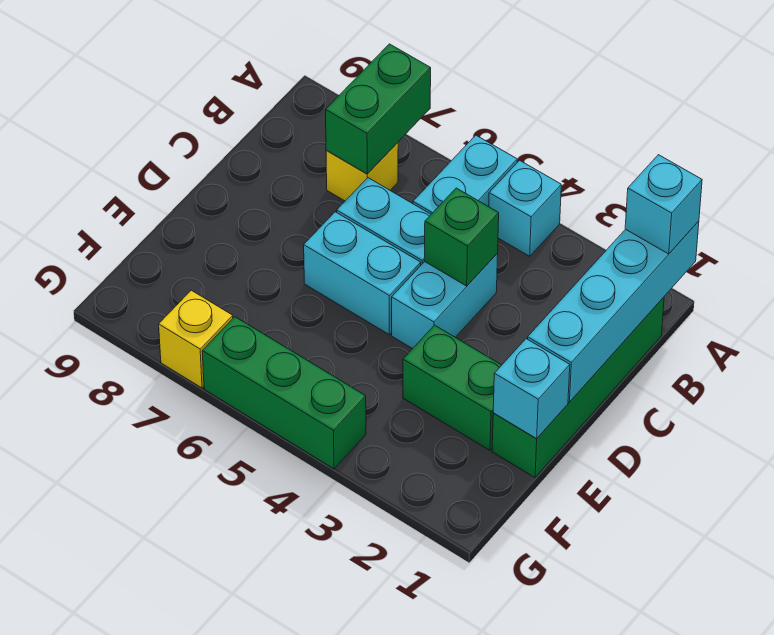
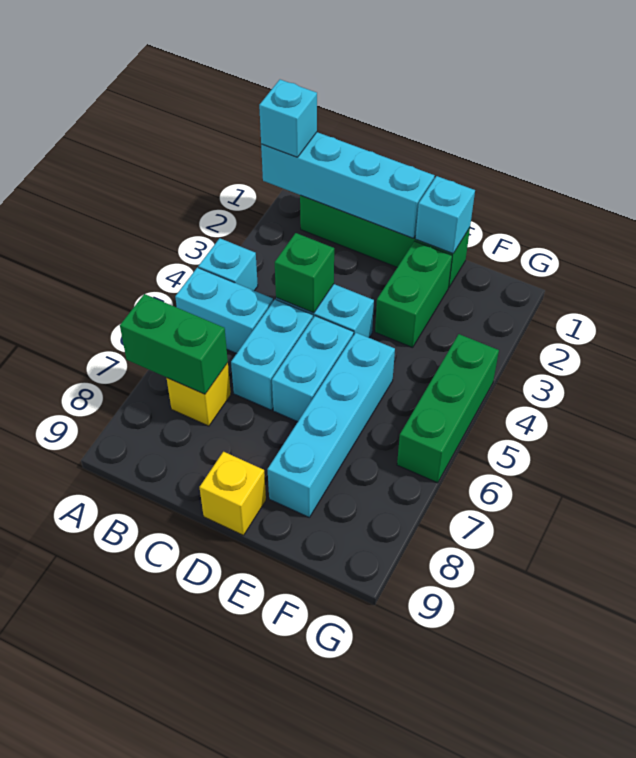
none -> cyan brick E5:E8 level 1
yellow brick G7 level 1 -> yellow brick D9 level 1

